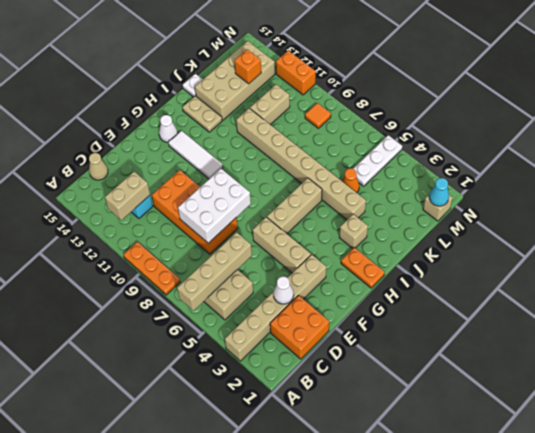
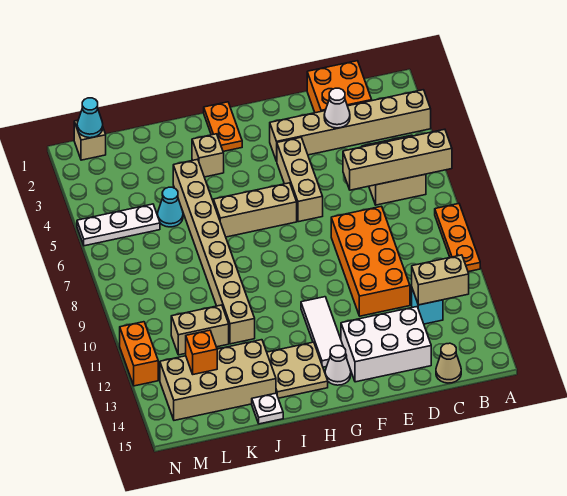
white brick D8:F9 level 2 -> white brick D13:F14 level 1
tan plate I13:I14 level 1 -> tan plate H13:I14 level 1
orange cone K5 level 1 -> cyan cone K5 level 1
orange tile M9 level 1 -> none

